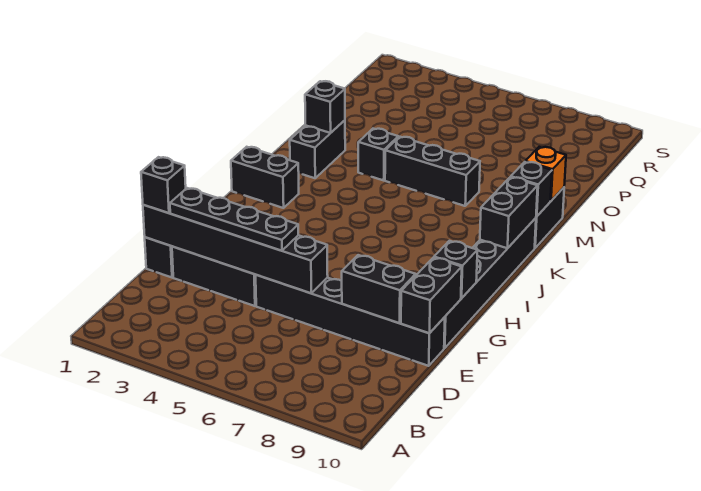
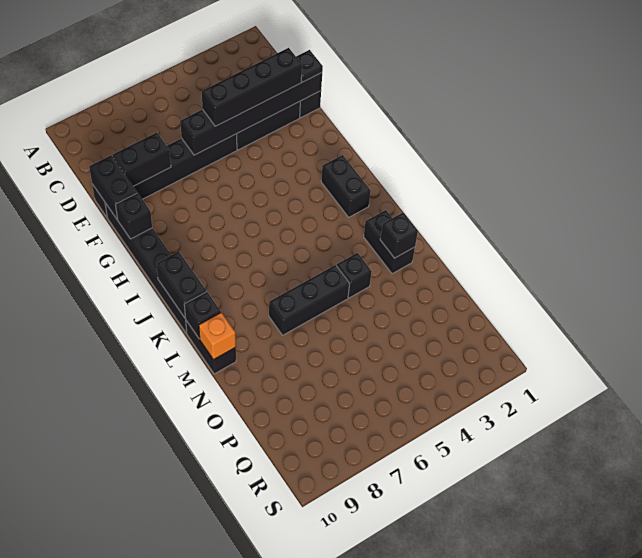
black brick E1 level 3 -> black plate E1 level 3
black plate E2:E5 level 3 -> black brick E2:E5 level 3
black brick J1:J2 level 1 -> black brick I2:J2 level 1

